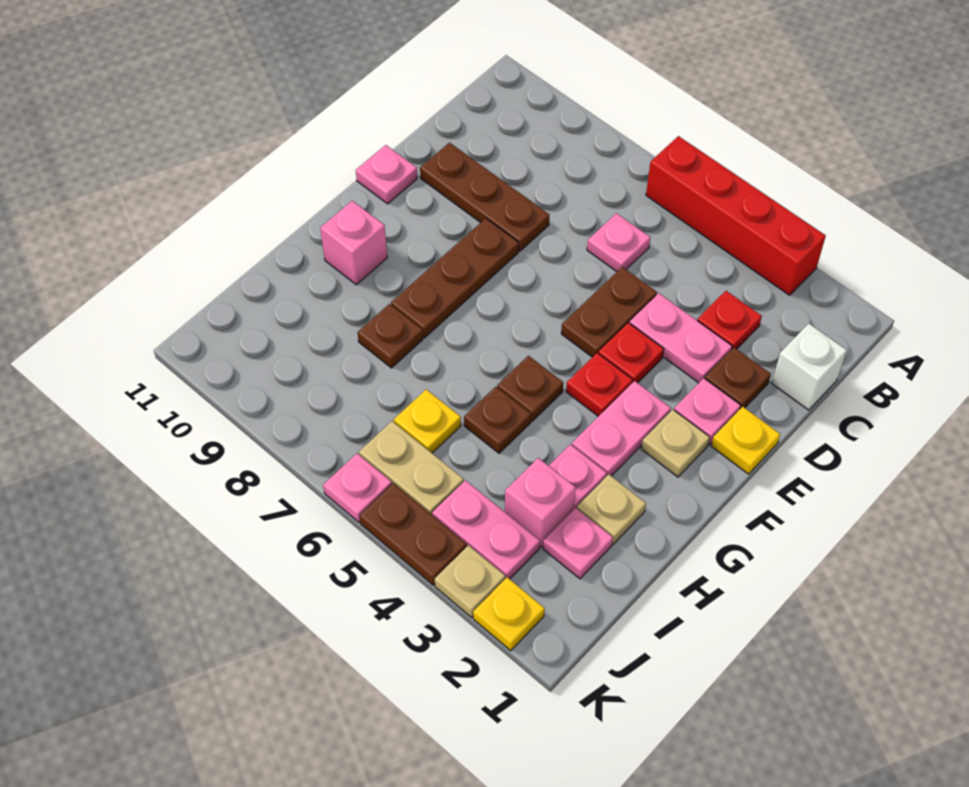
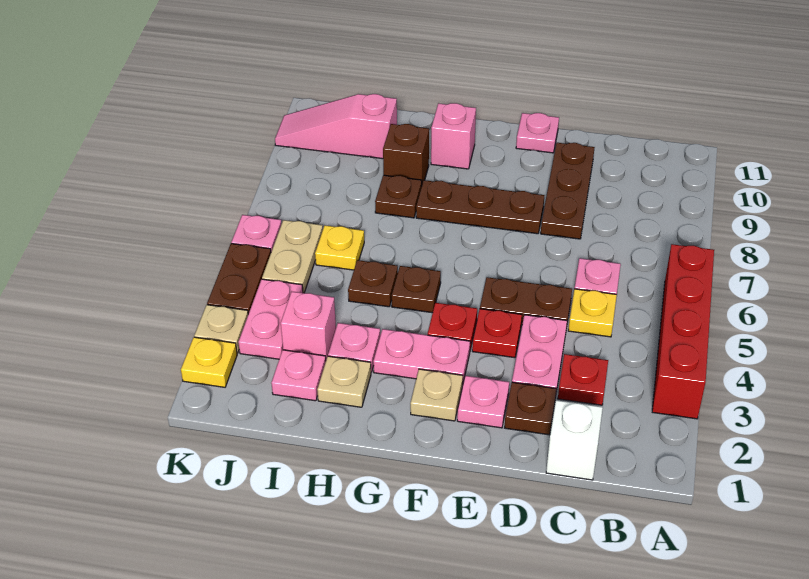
yellow plate E1 level 1 -> yellow plate C5 level 1
none -> brown brick H9 level 1
none -> pink slope I10:K10 level 1 top I

